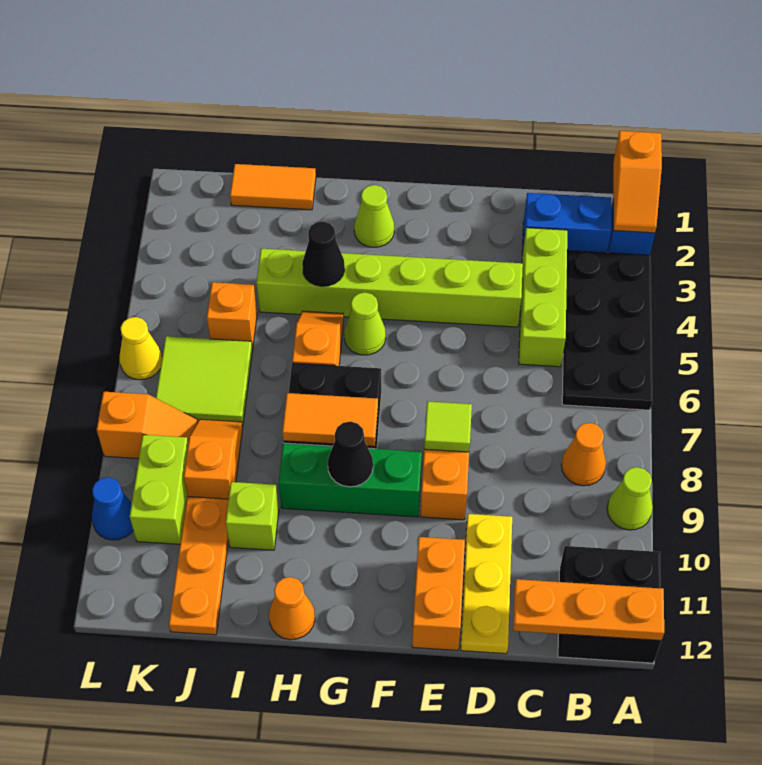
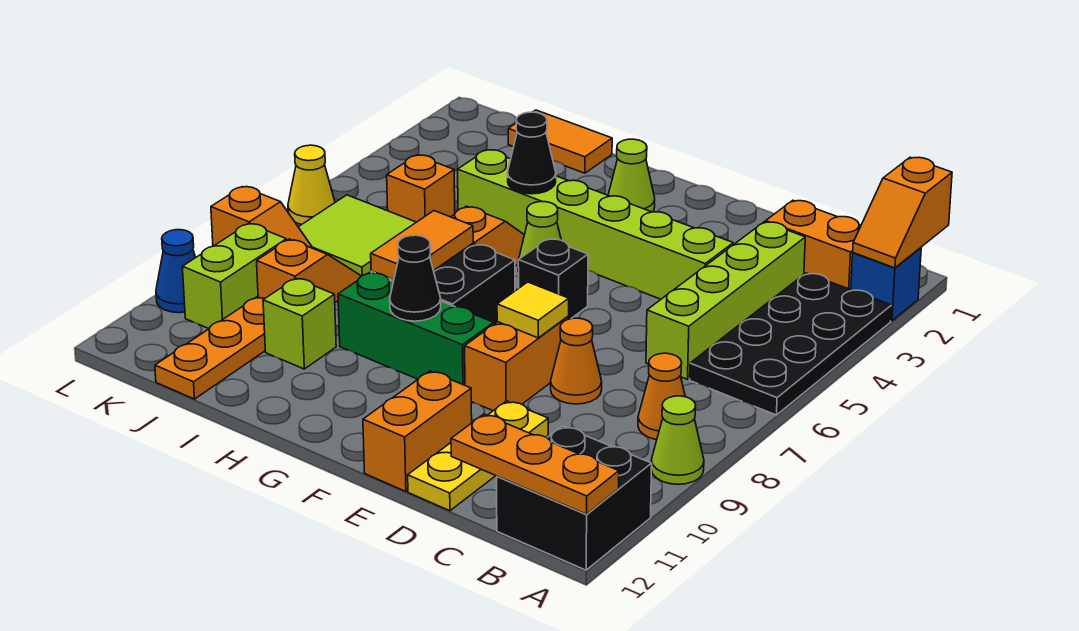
blue brick B2:C2 level 1 -> orange brick B2:C2 level 1
lime brick C3:C5 level 1 -> lime brick C3:C6 level 1
lime tile E8 level 2 -> yellow tile E8 level 2
none -> black brick F6 level 1
orange tile G8:H8 level 2 -> orange tile H7:H8 level 2
orange cone H12 level 1 -> orange cone D8 level 1

